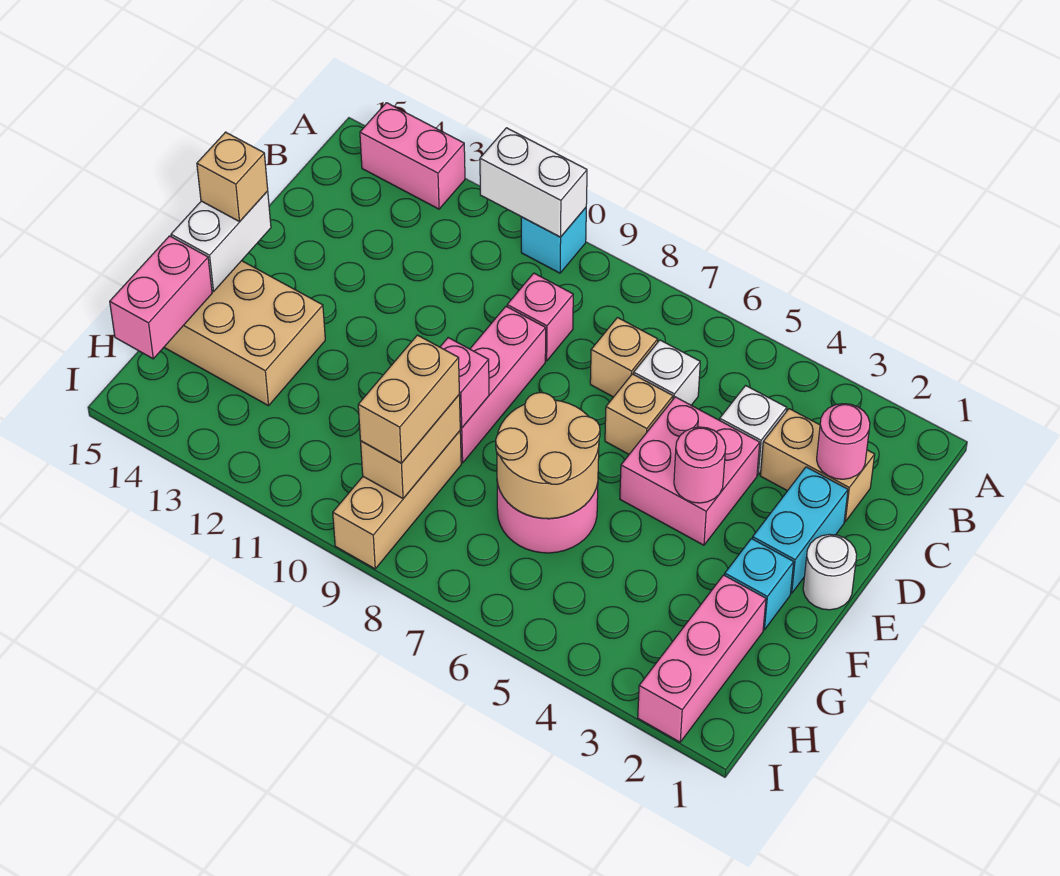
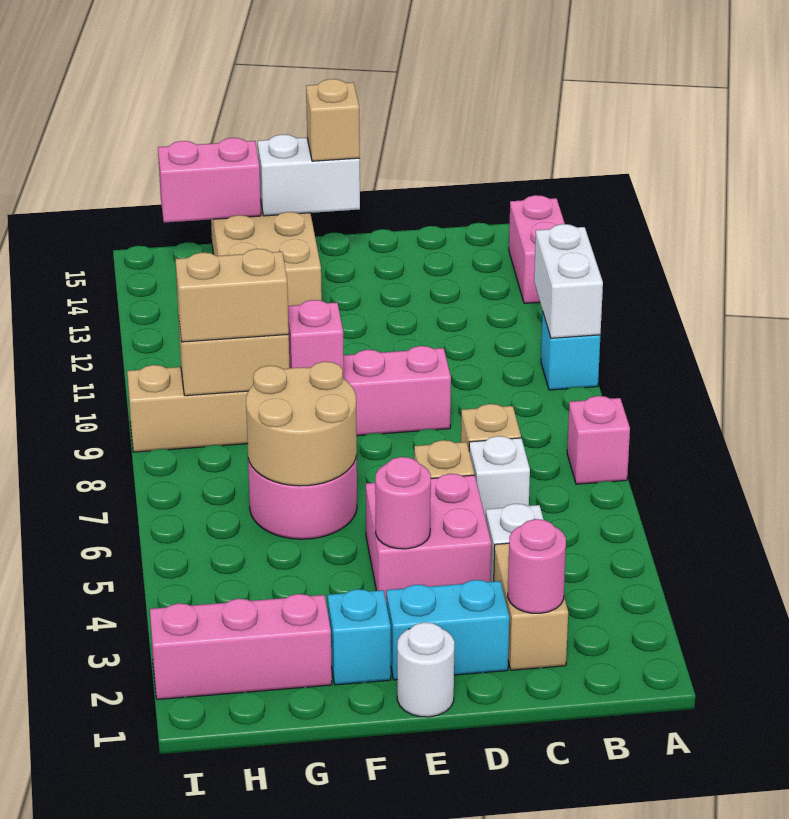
pink brick C9 level 1 -> pink brick A7 level 1

